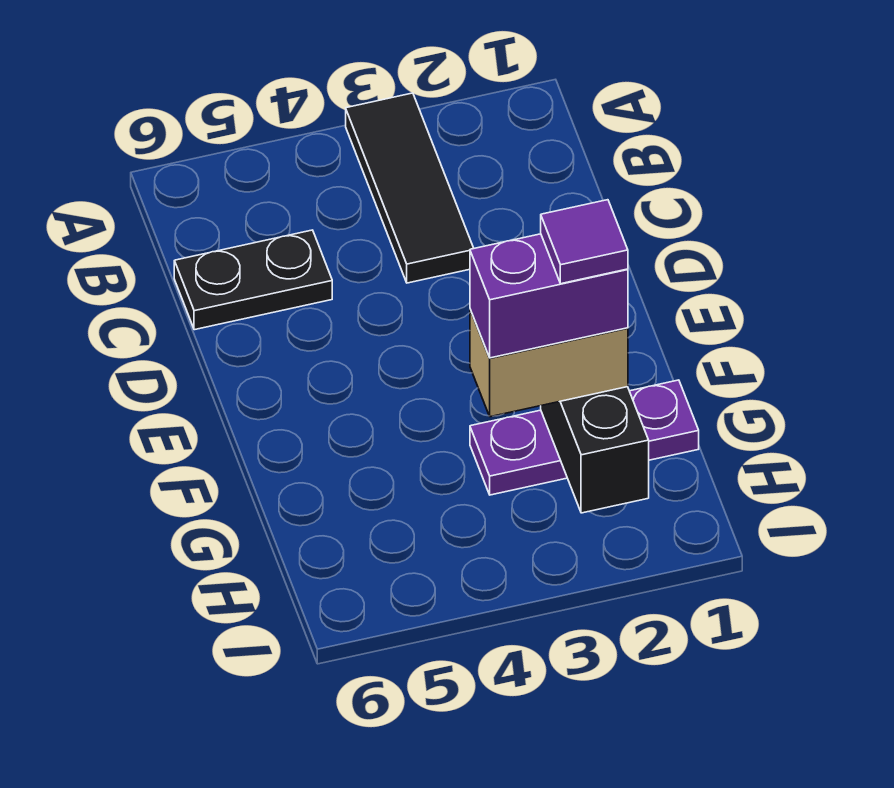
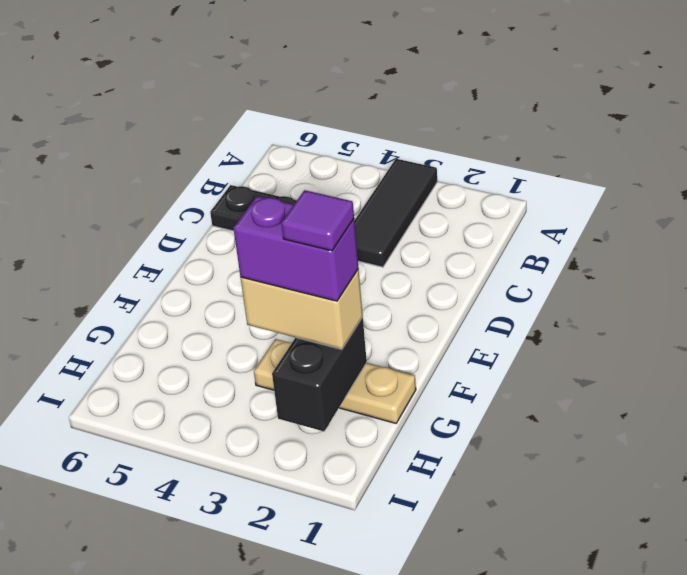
purple plate G1:G3 level 1 -> tan plate G1:G3 level 1

